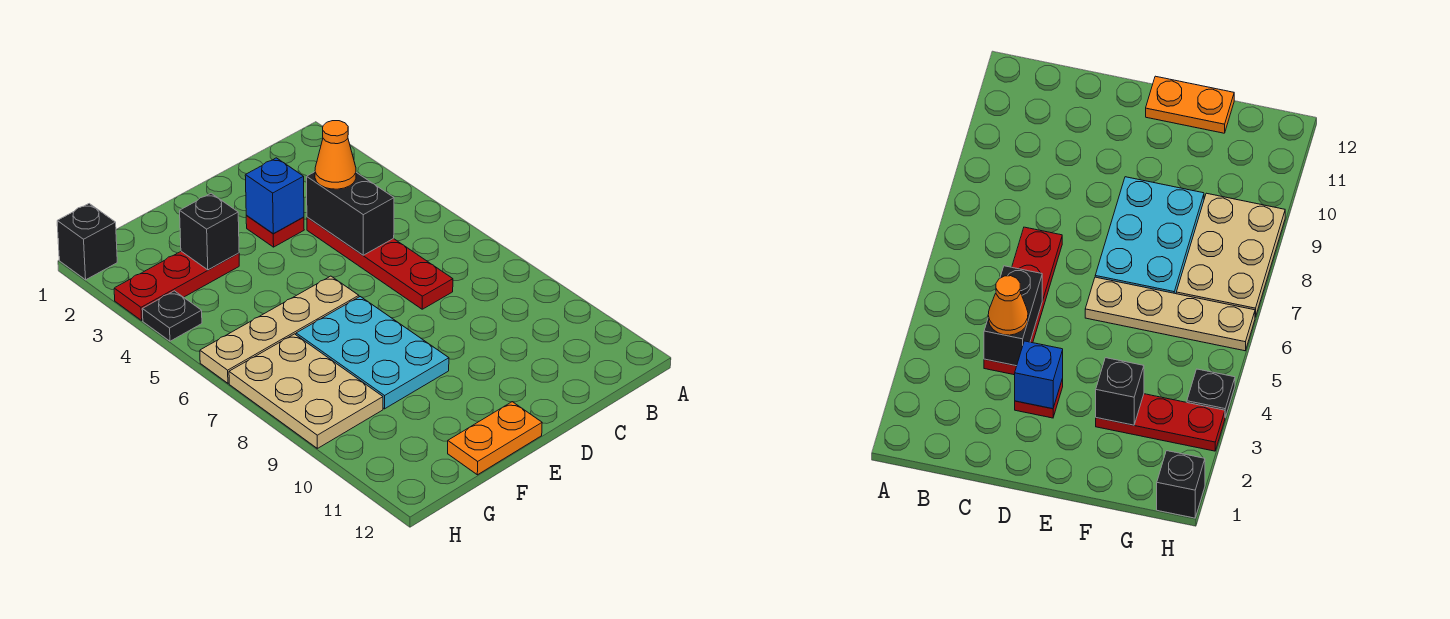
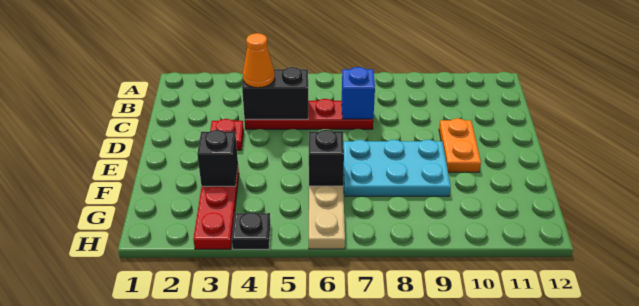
blue brick D3 level 2 -> blue brick C7 level 2
orange plate E12:F12 level 1 -> orange plate D10:E10 level 1
tan plate G7:H9 level 1 -> none
black brick H1 level 1 -> black brick F6 level 2

